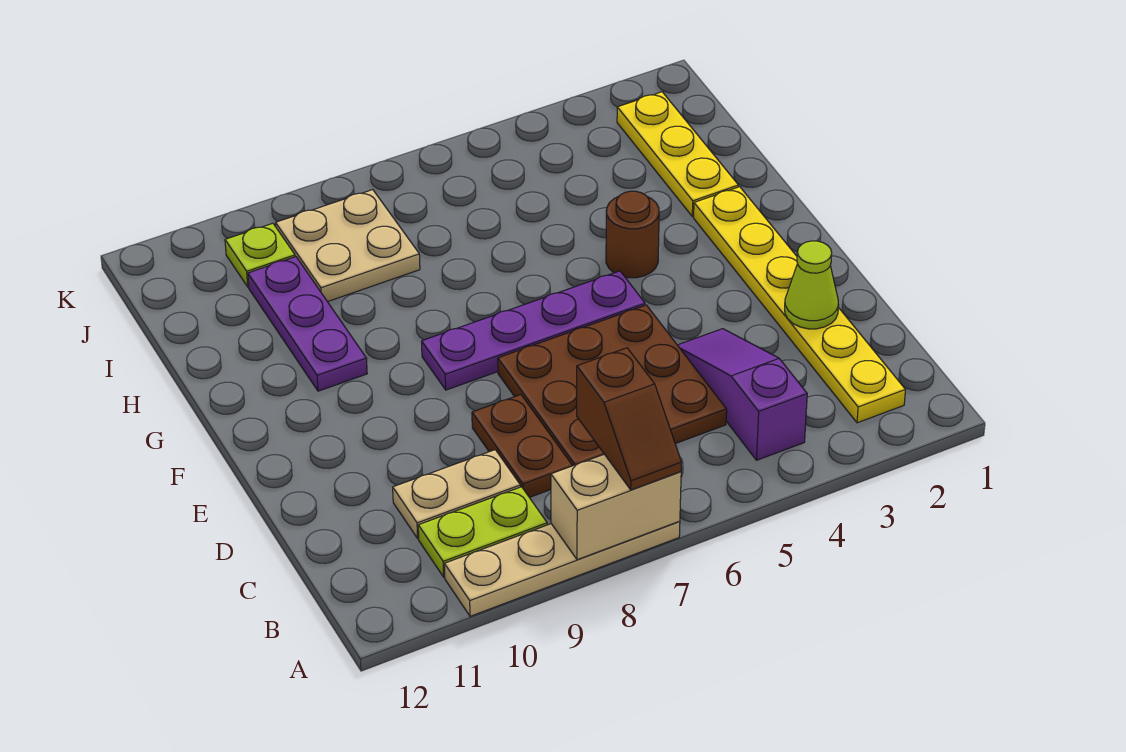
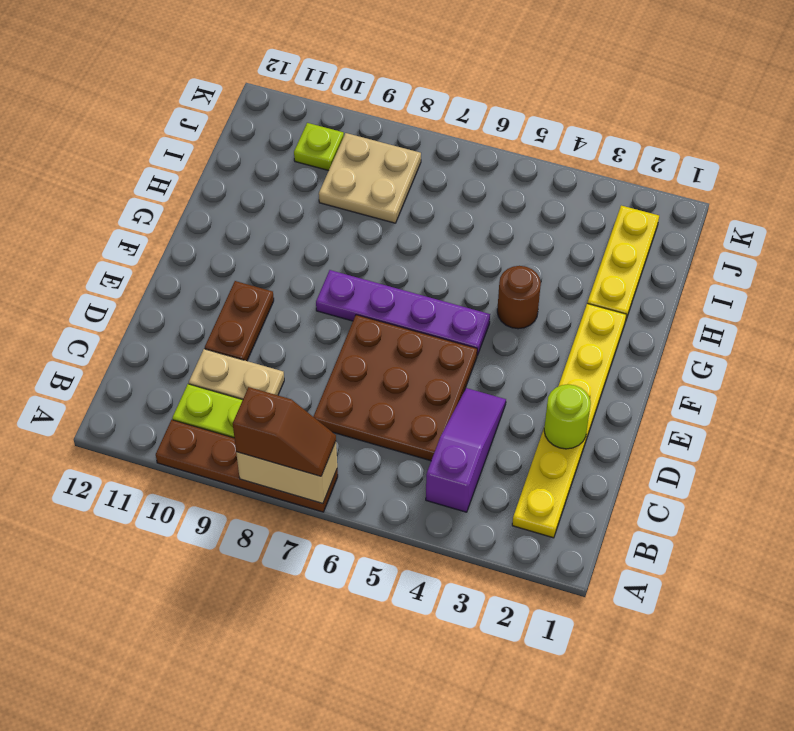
tan plate A7:A10 level 1 -> brown plate A7:A10 level 1
brown slope A7:B7 level 3 top B -> brown slope A7:A8 level 3 top 8
brown plate C8:D8 level 1 -> brown plate D10:E10 level 1
lime cone D2 level 2 -> lime round brick D2 level 2
purple plate G10:I10 level 1 -> none

